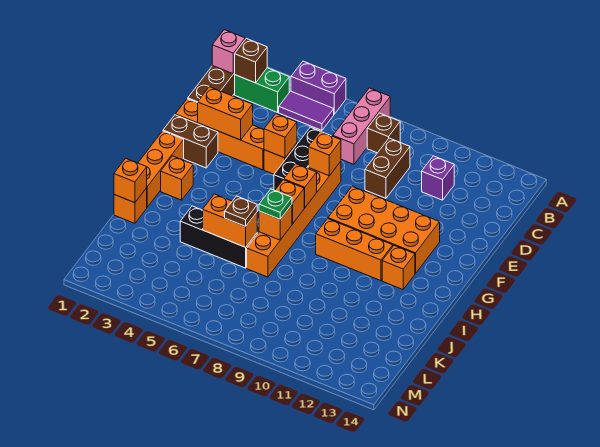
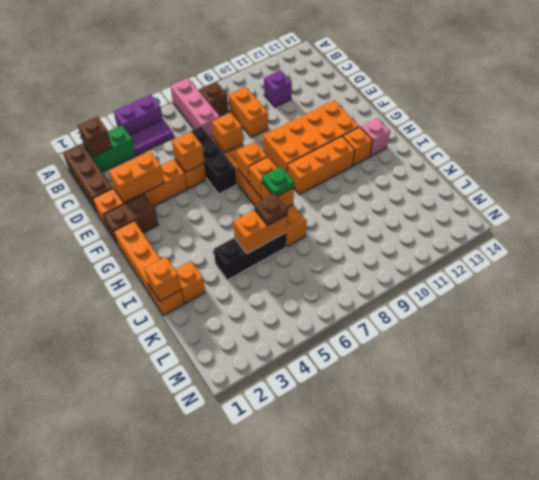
pink brick B1 level 2 -> pink brick H13 level 1
brown brick C9:D9 level 1 -> orange brick C9:D9 level 1
orange brick H2 level 1 -> orange brick J2 level 1

